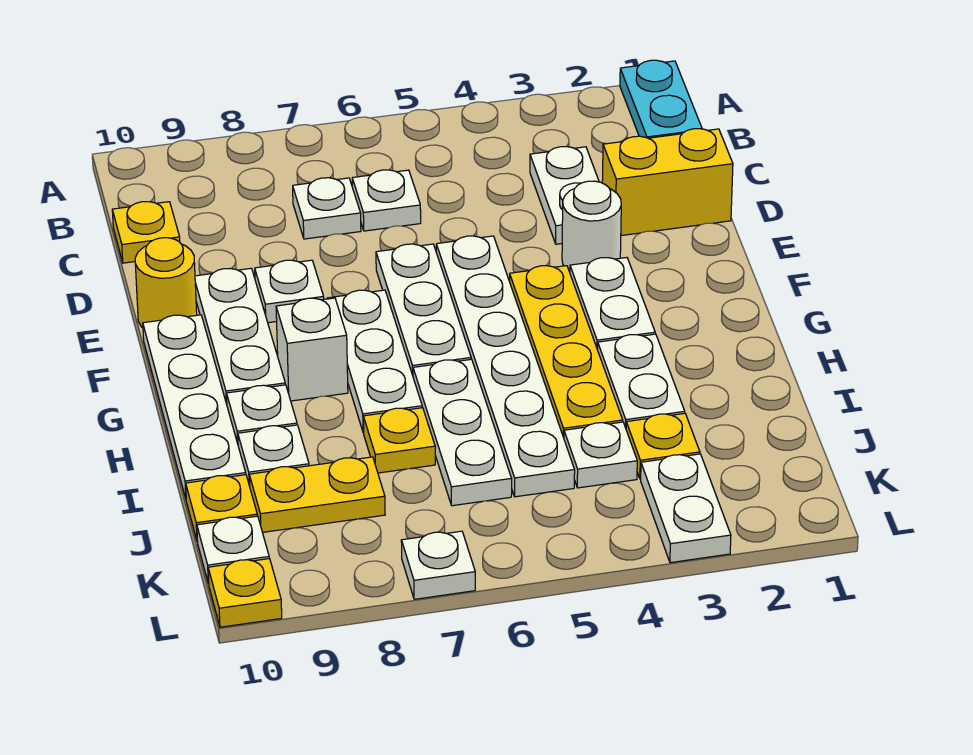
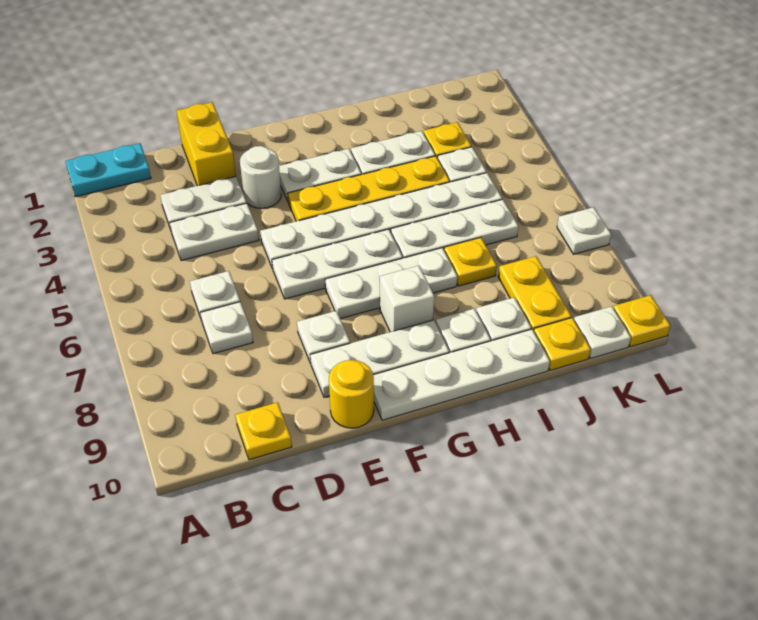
white plate K3:L3 level 1 -> white plate C4:D4 level 1

